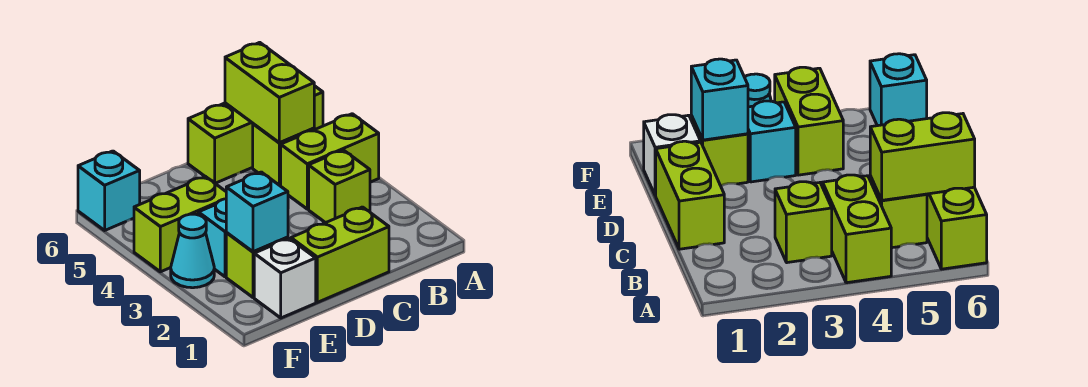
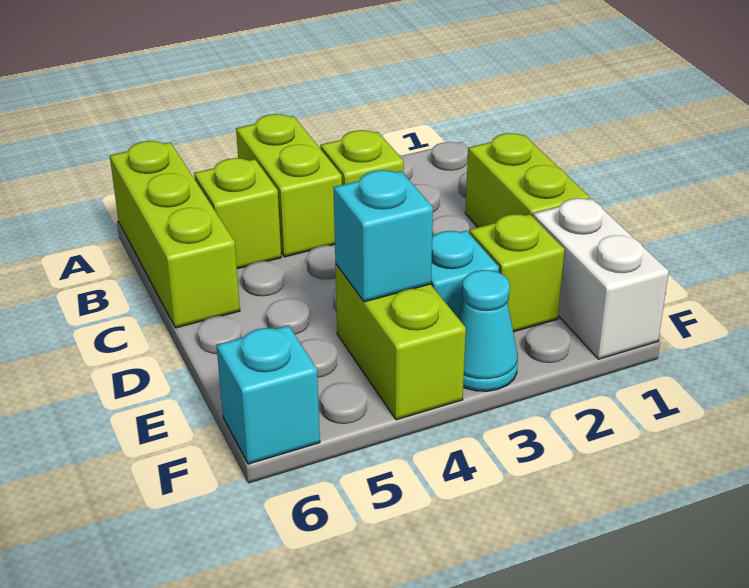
lime brick B5:B6 level 2 -> none
white brick E1 level 1 -> white brick E1:F1 level 1
cyan brick E2 level 2 -> cyan brick E4 level 2

